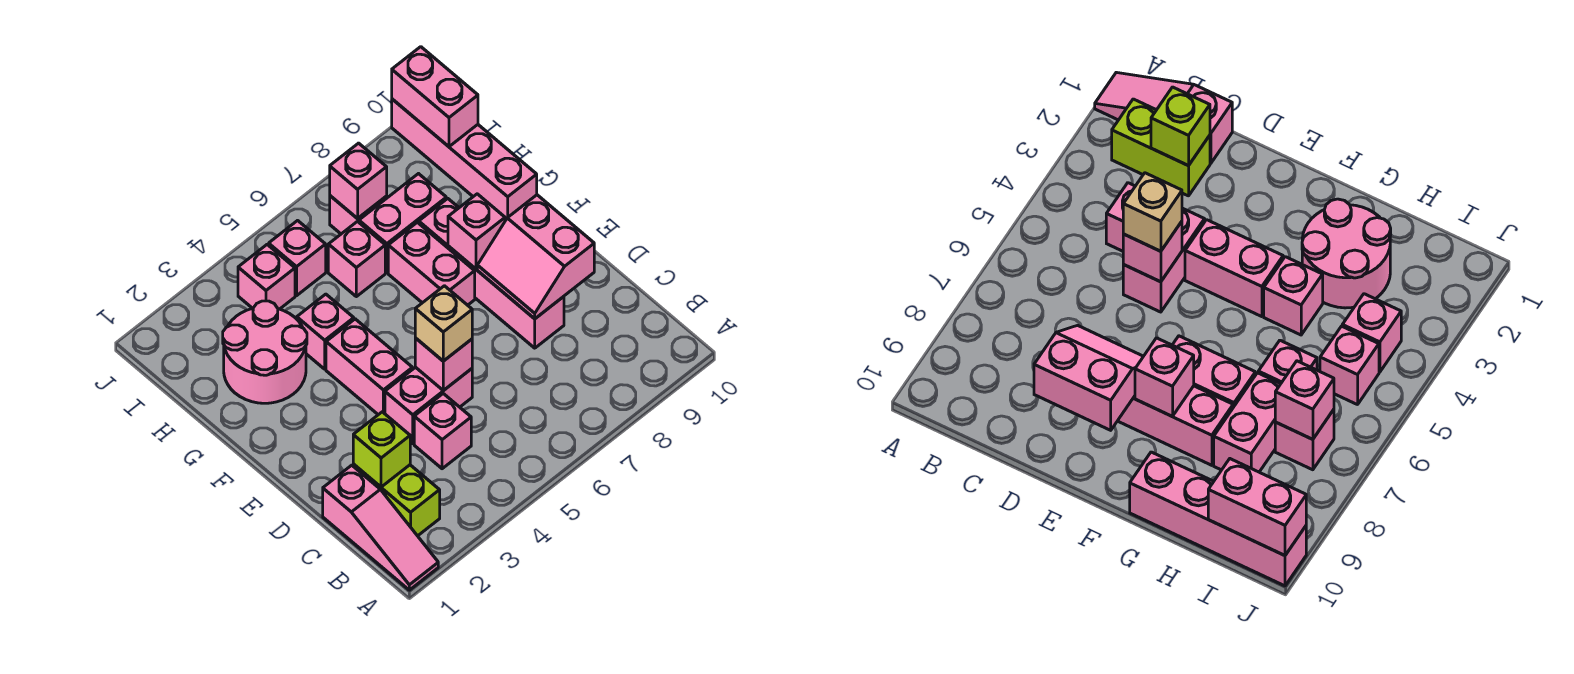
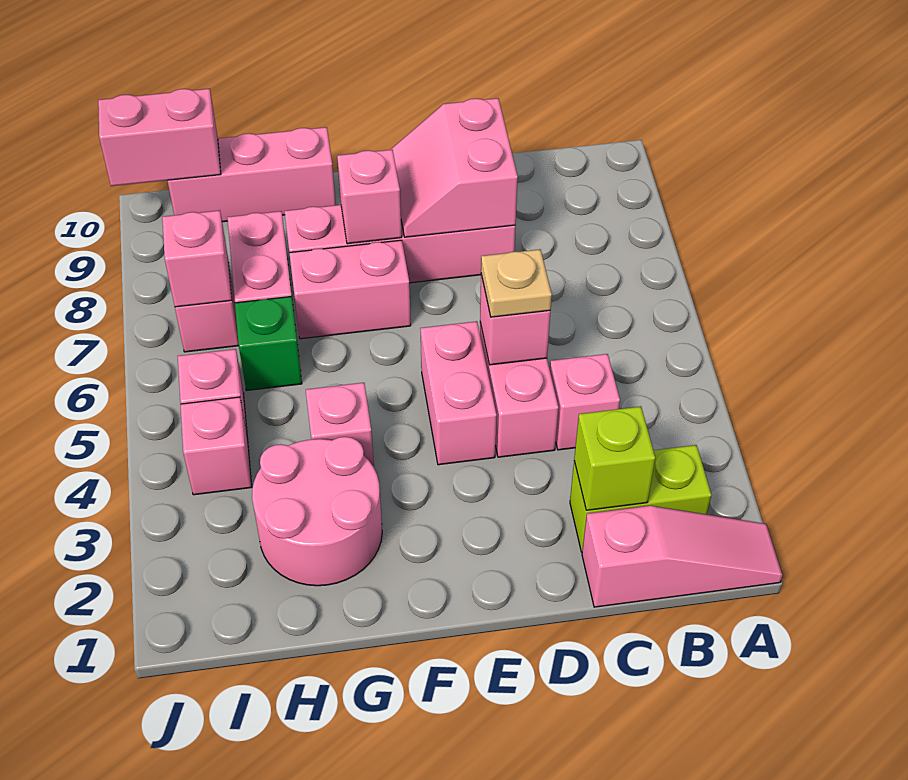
tan brick D5 level 3 -> tan plate D5 level 3
pink slope D8:E9 level 2 top 9 -> pink slope D8:E9 level 2 top D
pink brick E4:F4 level 1 -> pink brick E4:E5 level 1
pink brick G10:J10 level 1 -> pink brick G10:I10 level 1
pink brick H6 level 1 -> green brick H6 level 1

